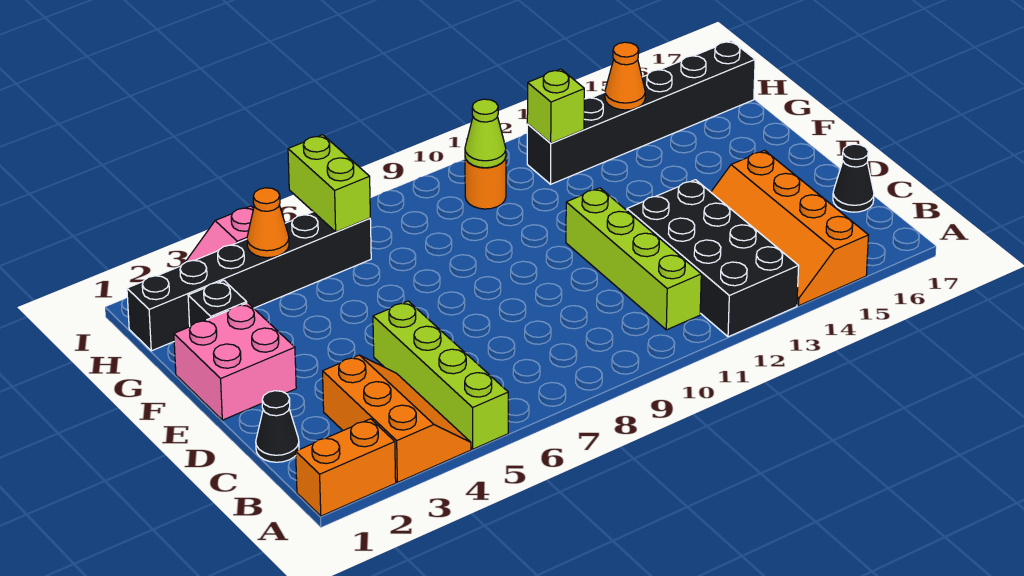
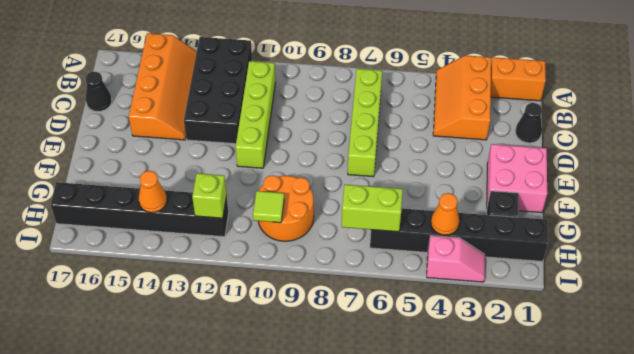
lime brick A5:D5 level 1 -> lime brick B7:E7 level 1
lime brick H6:I6 level 2 -> lime brick H6:H7 level 2
orange round brick H10 level 1 -> orange round brick G9:H10 level 1
lime cone H10 level 2 -> lime tile H10 level 2

